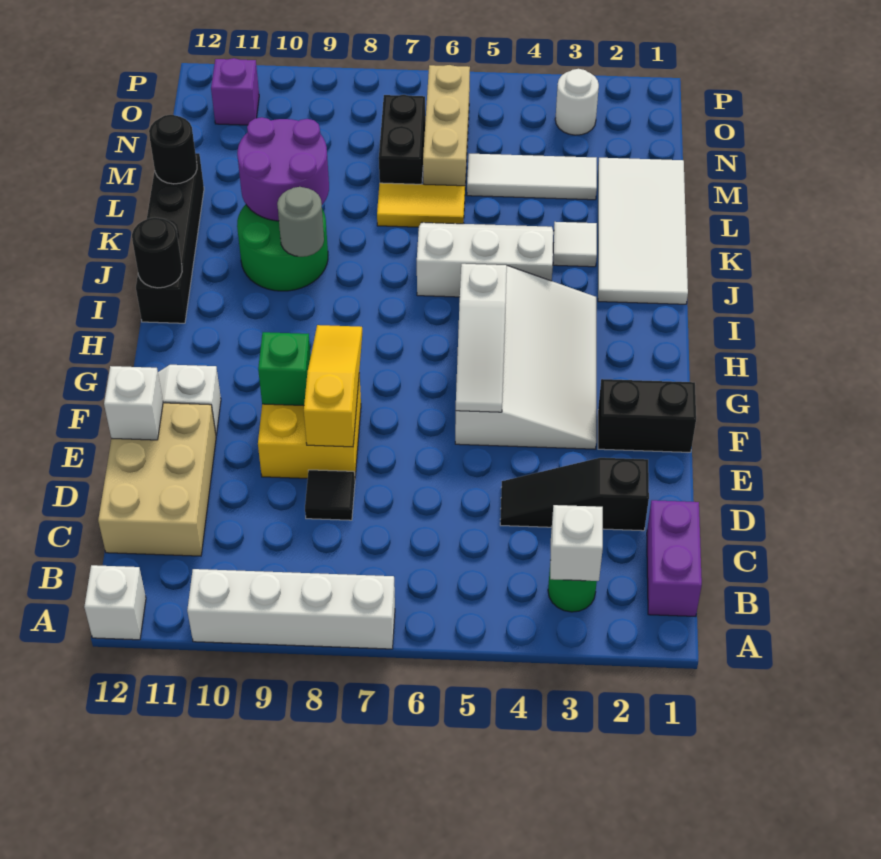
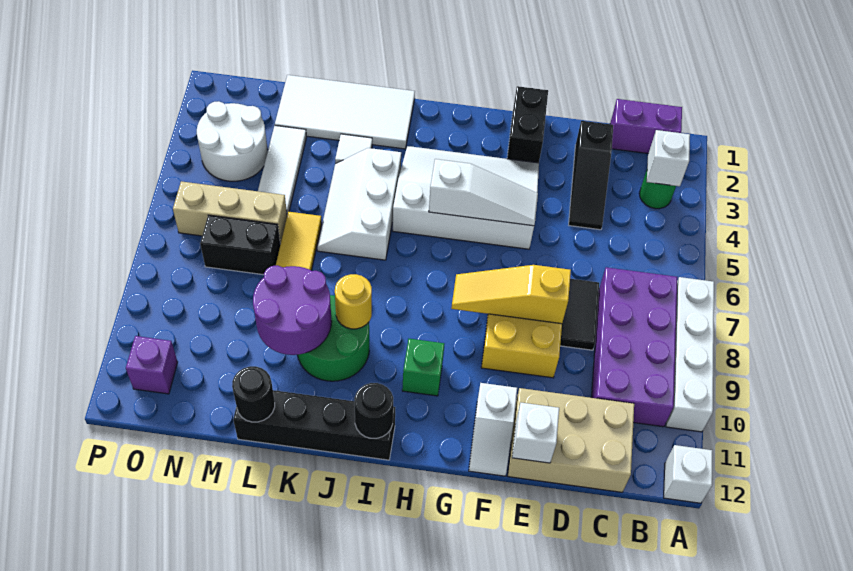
none -> purple brick B7:C10 level 1
black tile D8 level 1 -> black tile D7:D8 level 1
green brick F9 level 2 -> green brick H10 level 1
grey round brick J9 level 2 -> yellow round brick J9 level 2
white round brick O3 level 1 -> white round brick N3:O4 level 1

